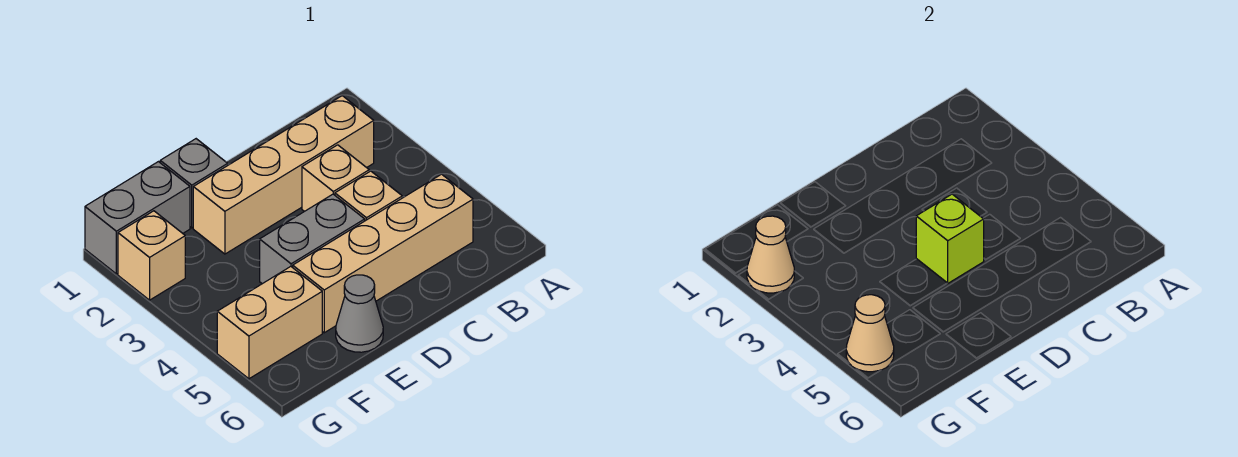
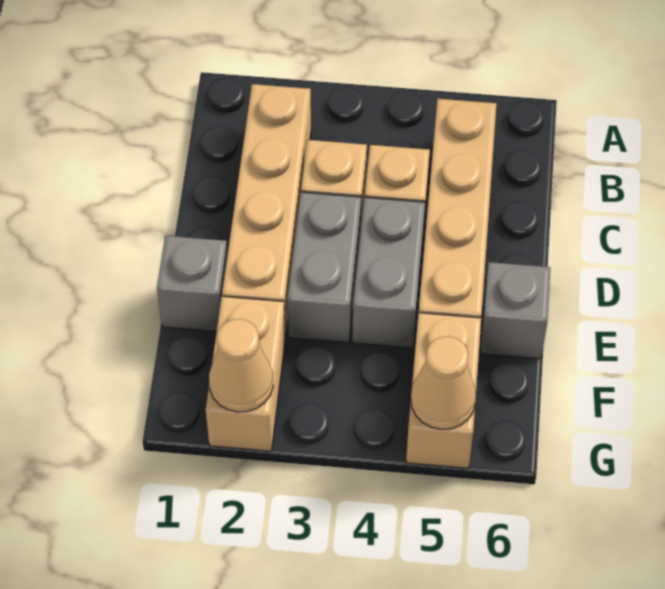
lime brick D4 level 2 -> none
grey cone E6 level 1 -> grey brick E6 level 1
grey brick F1:G1 level 1 -> grey brick D3:E3 level 1
tan brick G2 level 1 -> tan brick F2:G2 level 1

